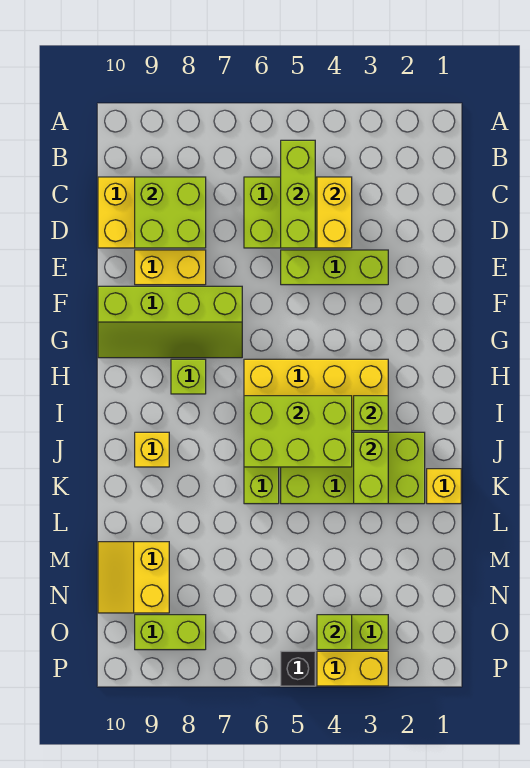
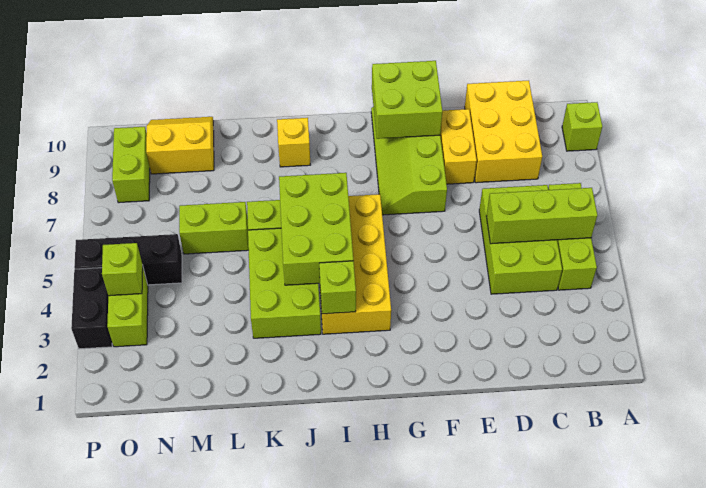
yellow brick C4:D4 level 2 -> none
lime brick C8:D9 level 2 -> lime brick F9:G10 level 2
lime brick E3:E5 level 1 -> lime brick B4:B6 level 1
lime brick H8 level 1 -> lime brick A9 level 1
lime brick J2:K5 level 1 -> lime brick J3:K5 level 1
lime brick J3:K3 level 2 -> lime brick L6:M6 level 1
yellow brick K1 level 1 -> none
yellow brick P3:P4 level 1 -> black brick P3:P4 level 1
black brick P5 level 1 -> black brick N5:P5 level 1

